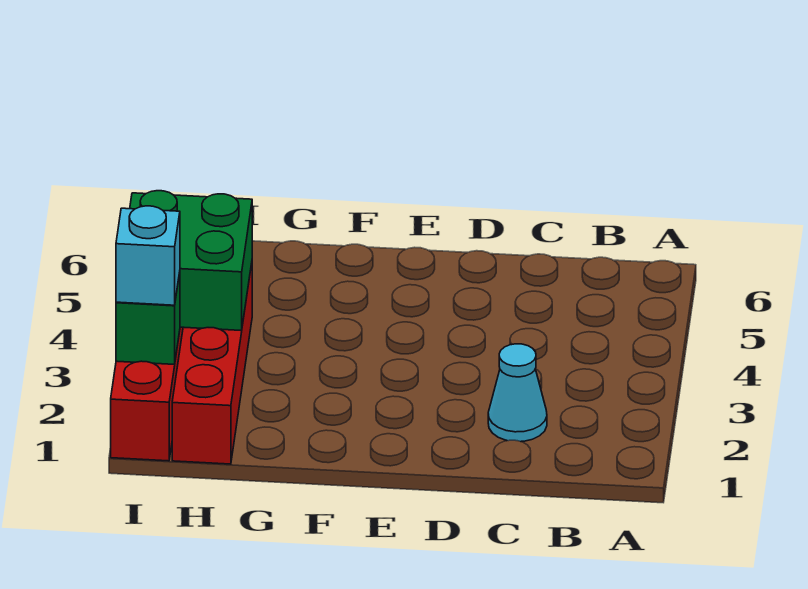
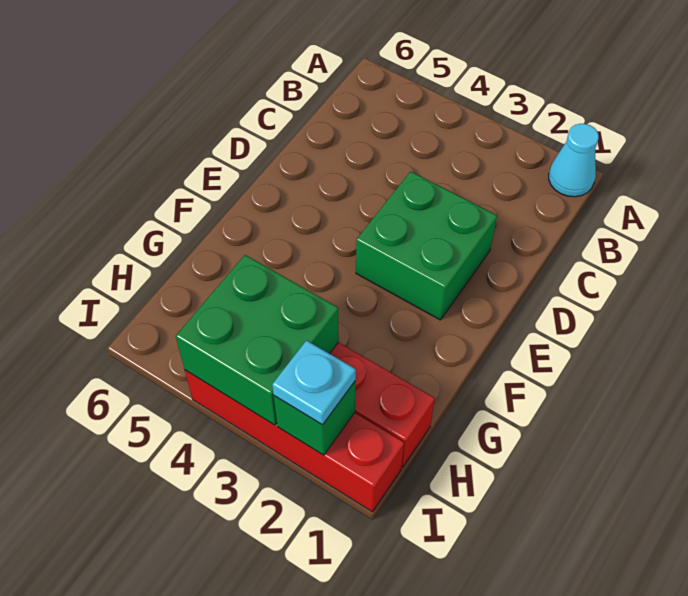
cyan cone C2 level 1 -> cyan cone A1 level 1
none -> green brick D2:E3 level 1
cyan brick I2 level 3 -> cyan plate I2 level 3

